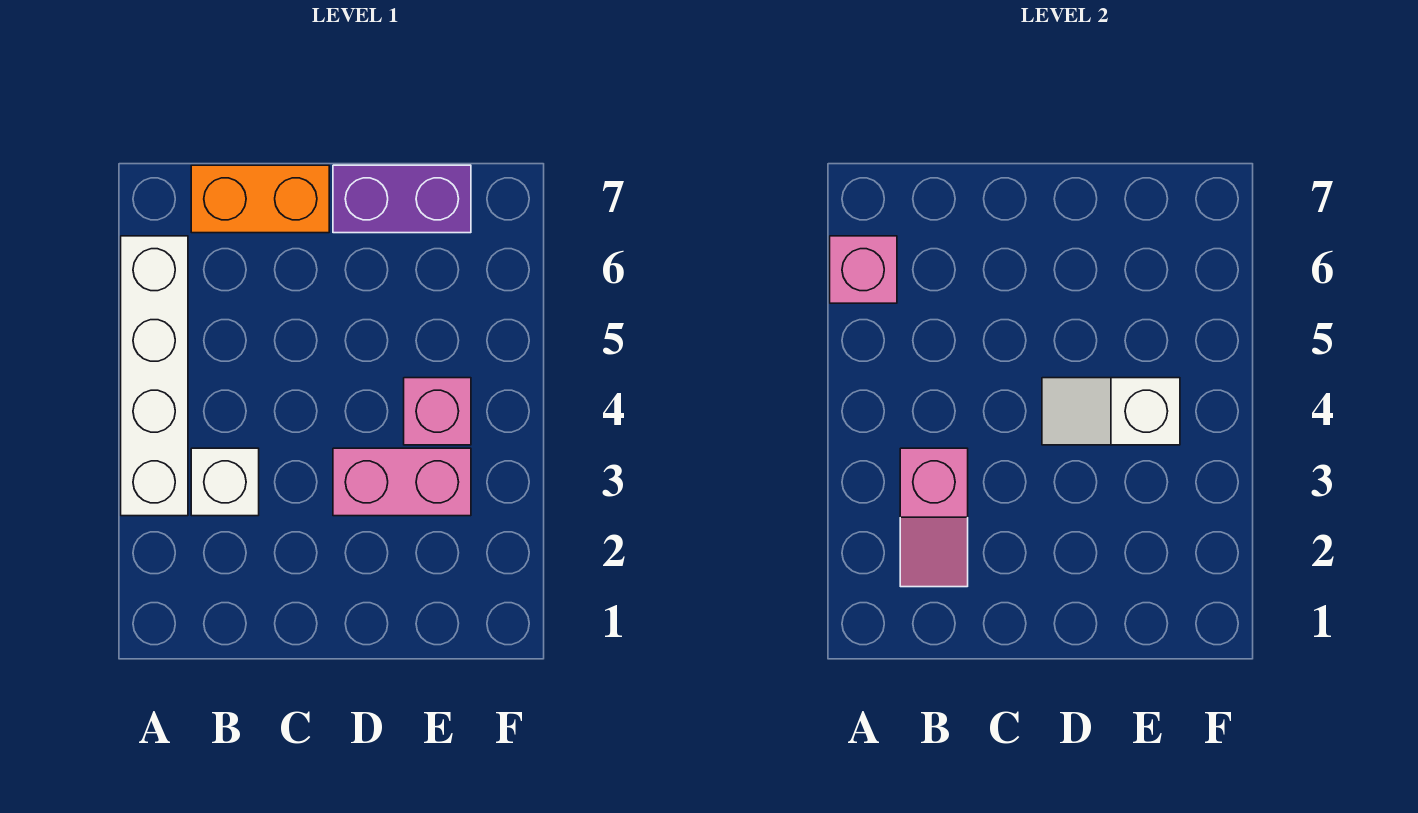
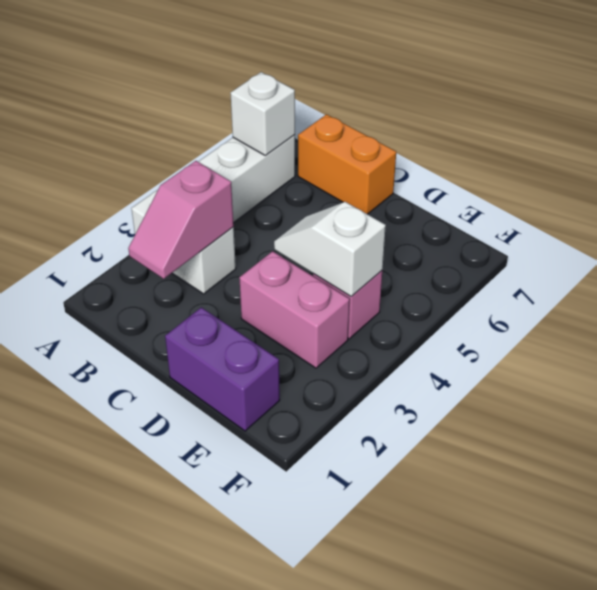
pink brick A6 level 2 -> white brick A6 level 2
purple brick D7:E7 level 1 -> purple brick D1:E1 level 1

